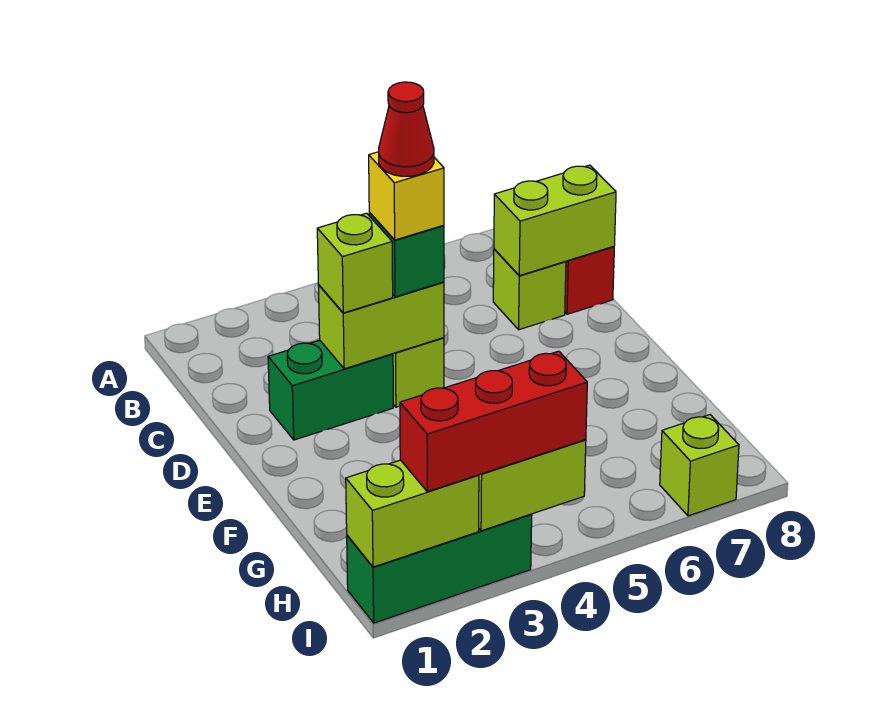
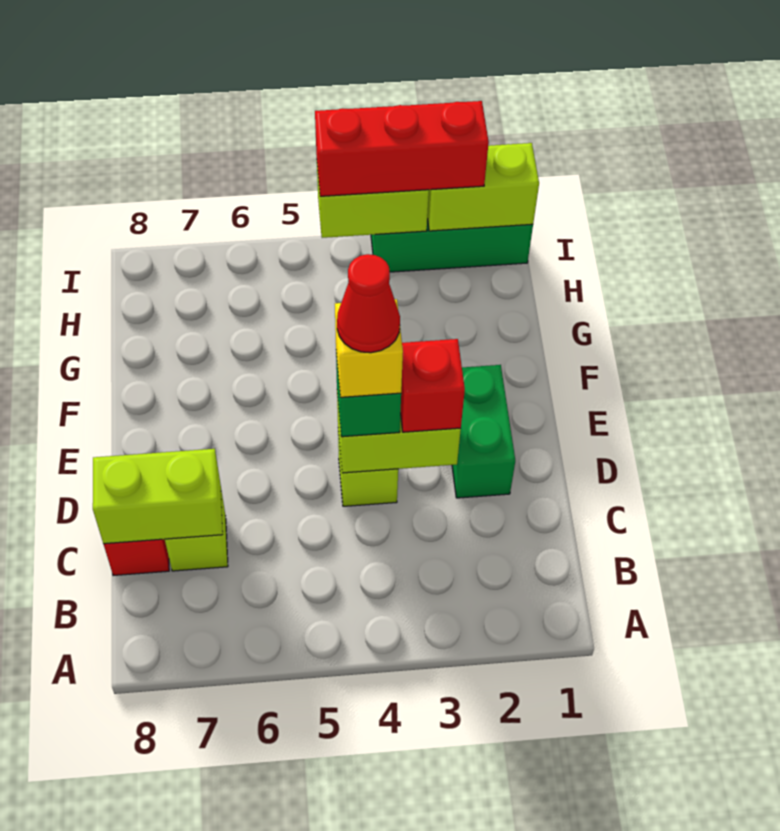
green brick D2:D3 level 1 -> green brick D2:E2 level 1
lime brick D3 level 3 -> red brick D3 level 3
lime brick I7 level 1 -> none

